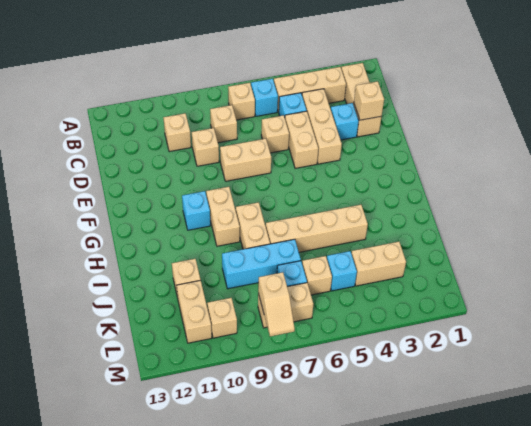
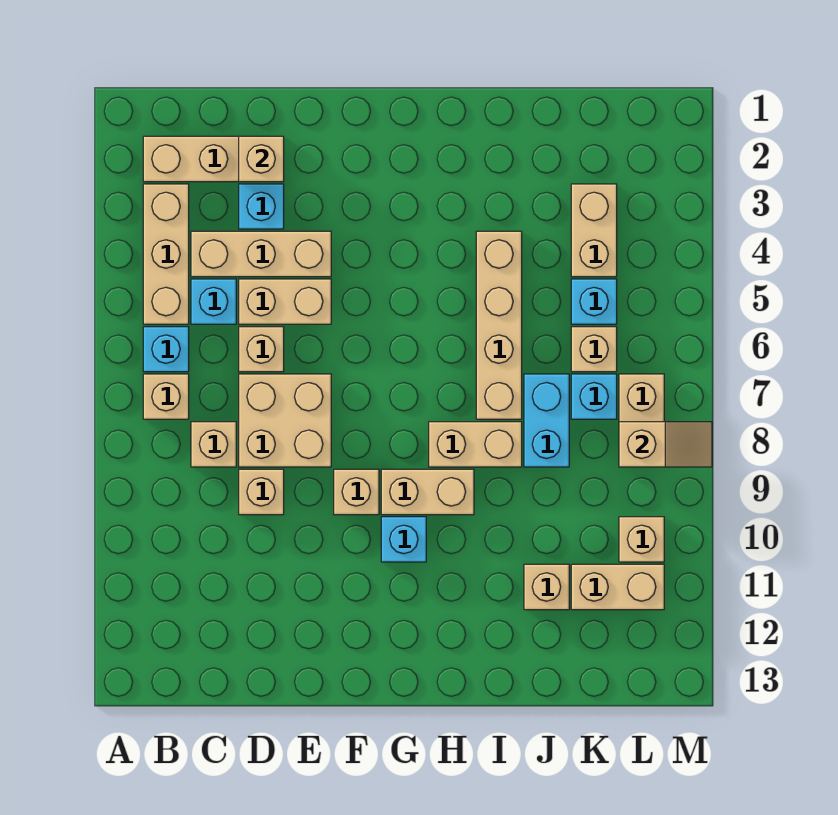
tan brick C10 level 1 -> tan brick F9 level 1
tan brick E7:E8 level 1 -> tan brick D7:E8 level 1
cyan brick J7:J9 level 1 -> cyan brick J7:J8 level 1

